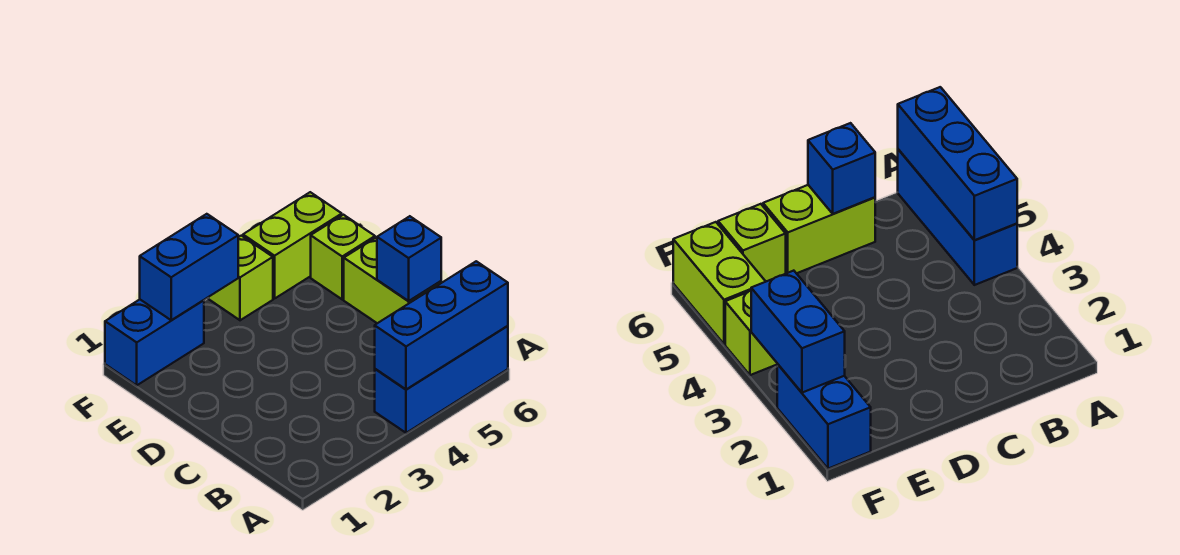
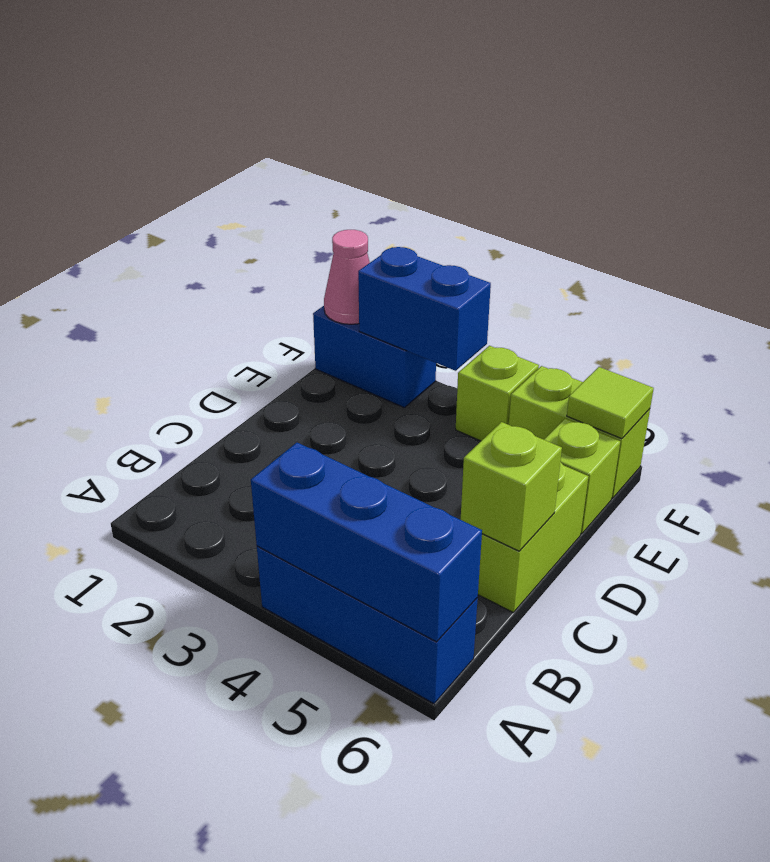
blue brick C6 level 2 -> lime brick C6 level 2
none -> pink cone F1 level 2
none -> lime tile F6 level 2

